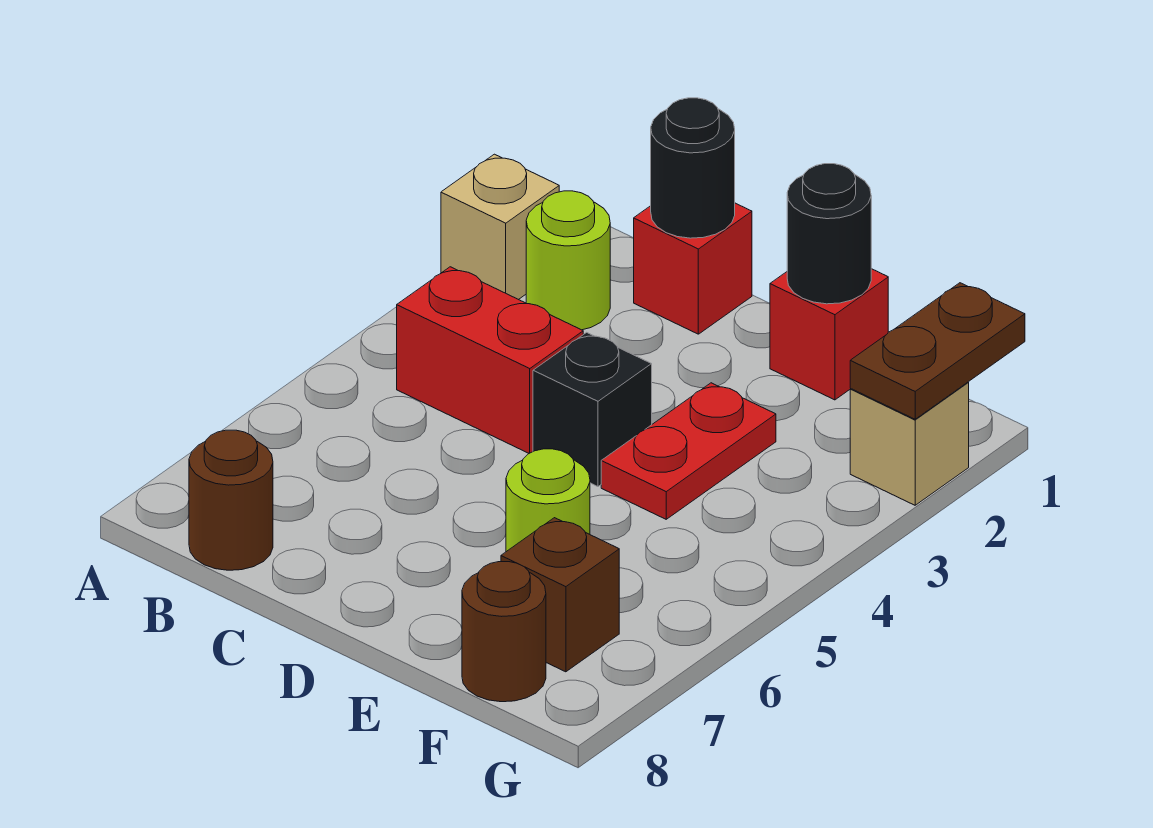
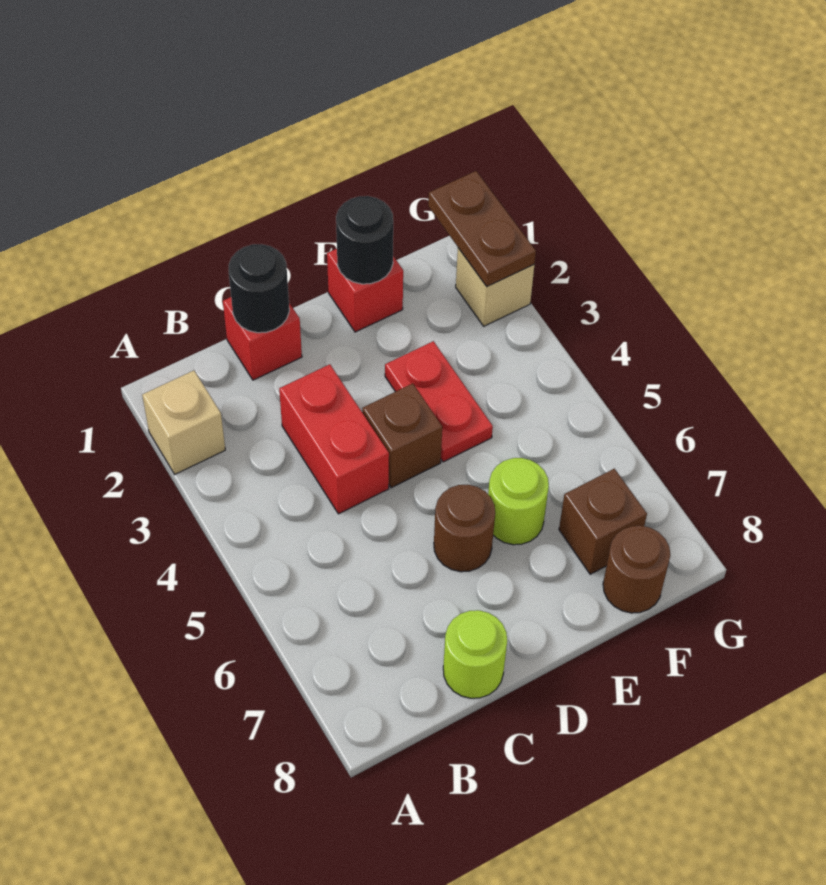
lime round brick B2 level 1 -> lime round brick C8 level 1
red brick B4:C4 level 1 -> red brick C3:C4 level 1
brown round brick B8 level 1 -> brown round brick D6 level 1
black brick D4 level 1 -> brown brick D4 level 1

